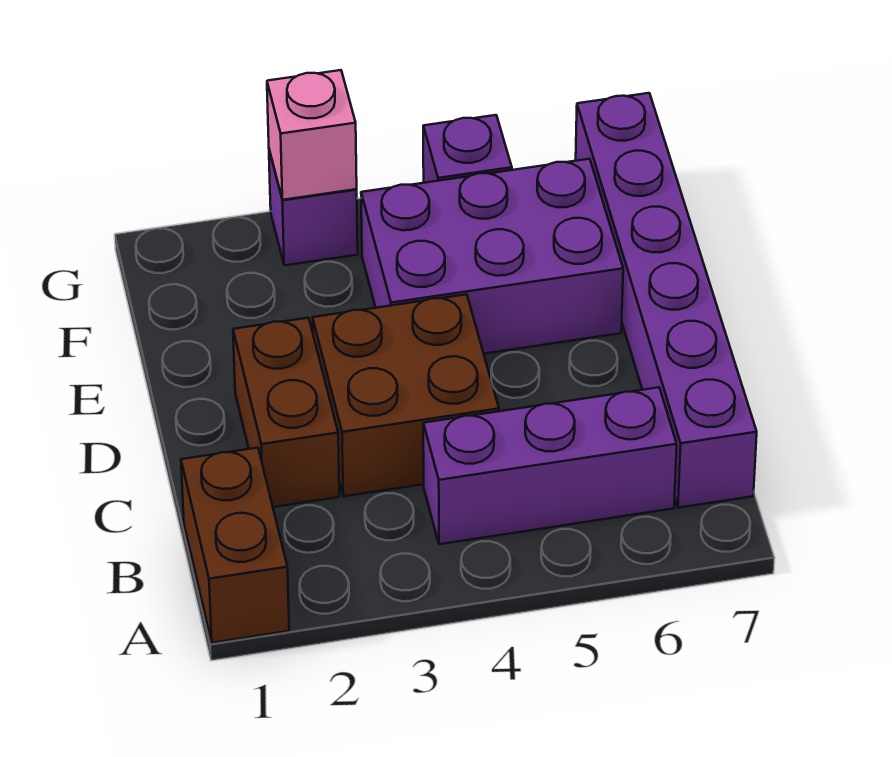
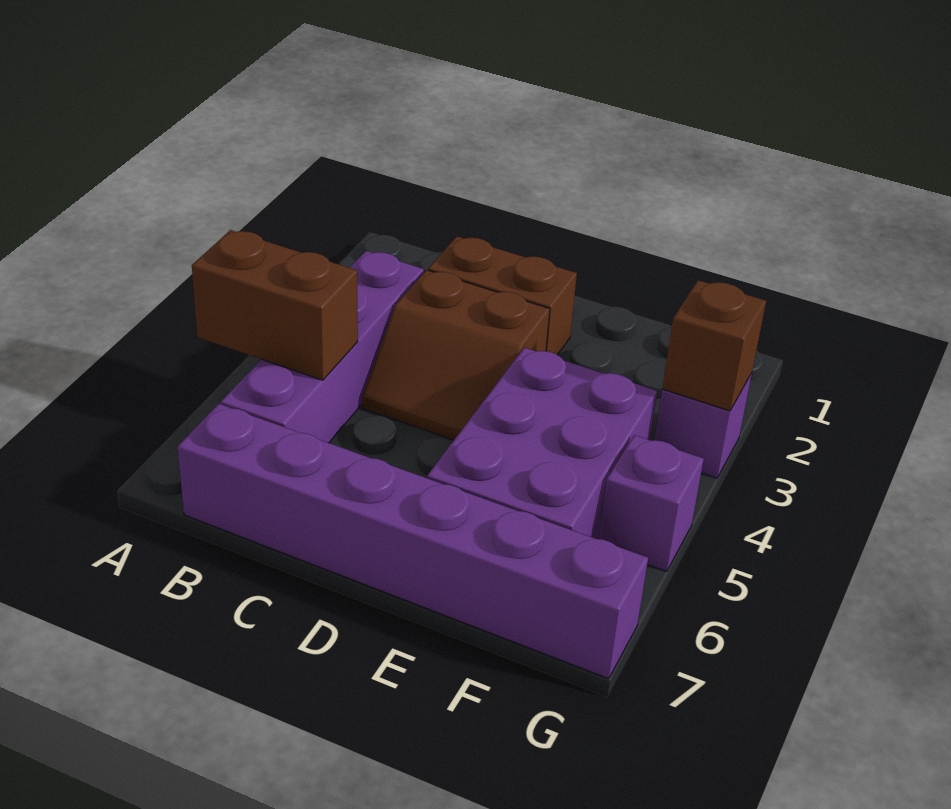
brown brick A1:B1 level 1 -> brown brick A5:B5 level 2
purple brick B4:B6 level 1 -> purple brick B3:B6 level 1
brown brick C3:D4 level 1 -> brown slope C3:D4 level 1 top 3
pink brick G3 level 2 -> brown brick G3 level 2

